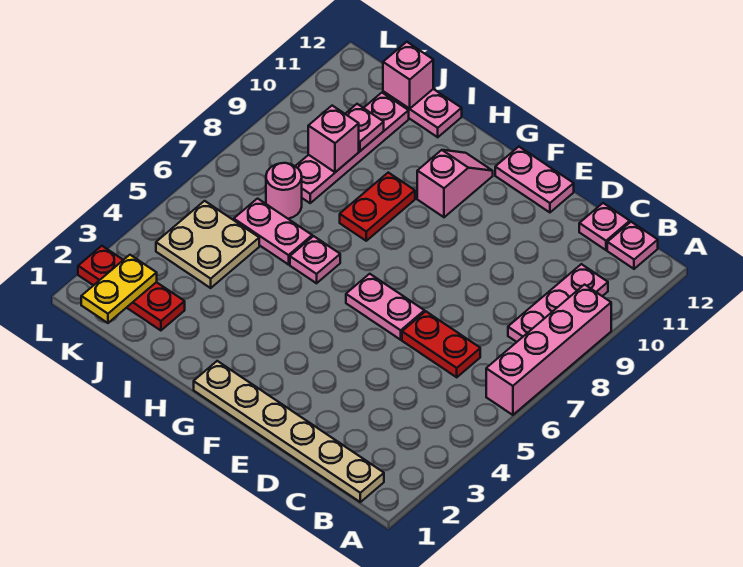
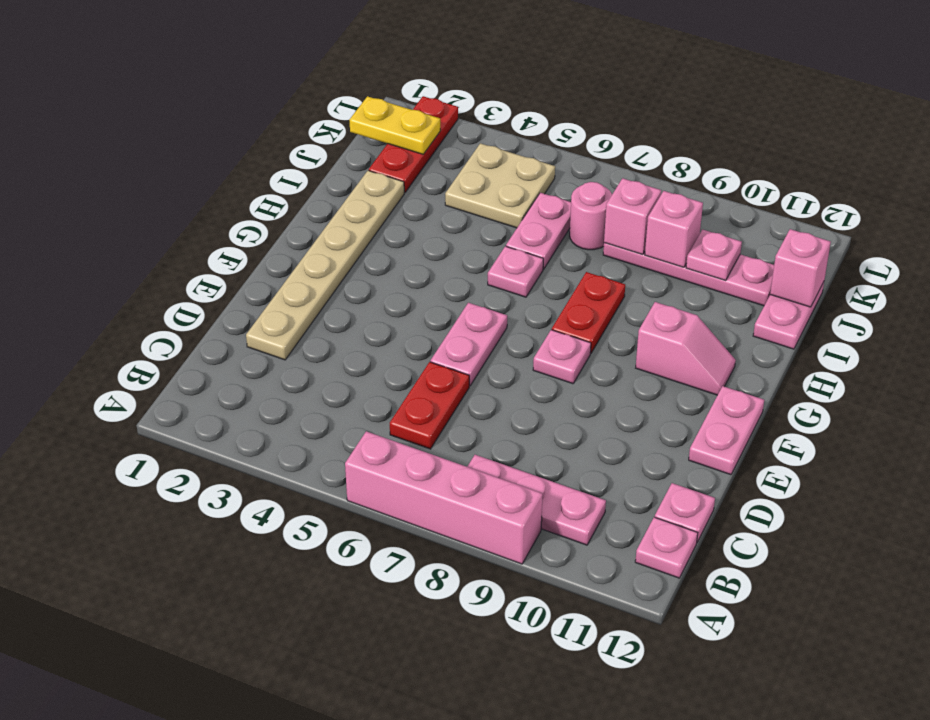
tan plate B1:G1 level 1 -> tan plate D2:I2 level 1
none -> pink plate F8 level 1
red plate H8:H9 level 1 -> red plate G8:H8 level 1
none -> pink brick J8 level 2

